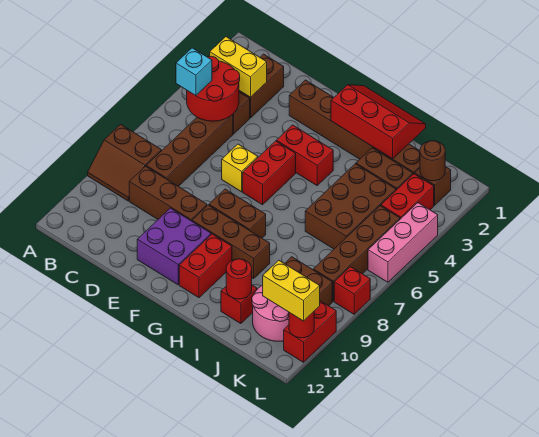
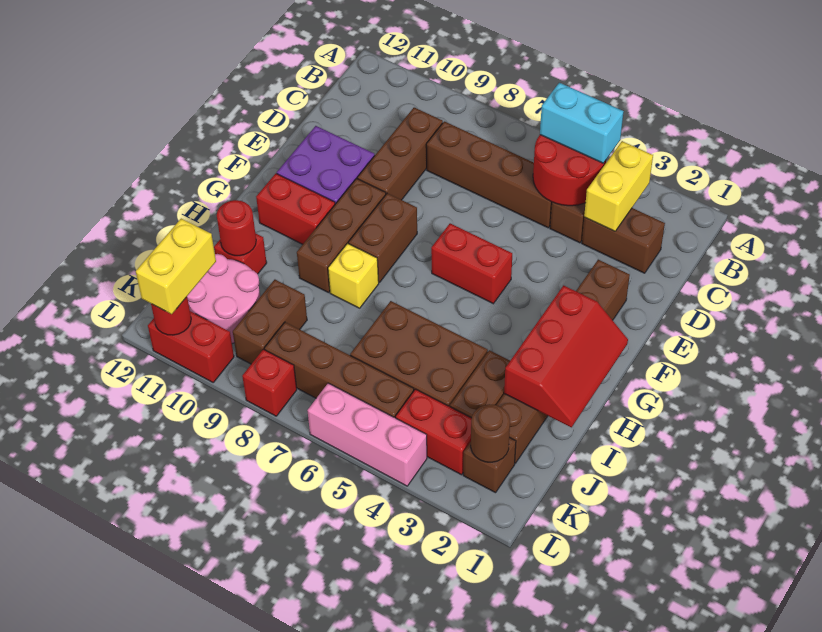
brown slope A8:B9 level 1 top 8 -> none
cyan brick B5 level 3 -> cyan brick B4:B5 level 3
yellow brick E6 level 1 -> yellow brick H8 level 1
red brick F4:G4 level 1 -> none

